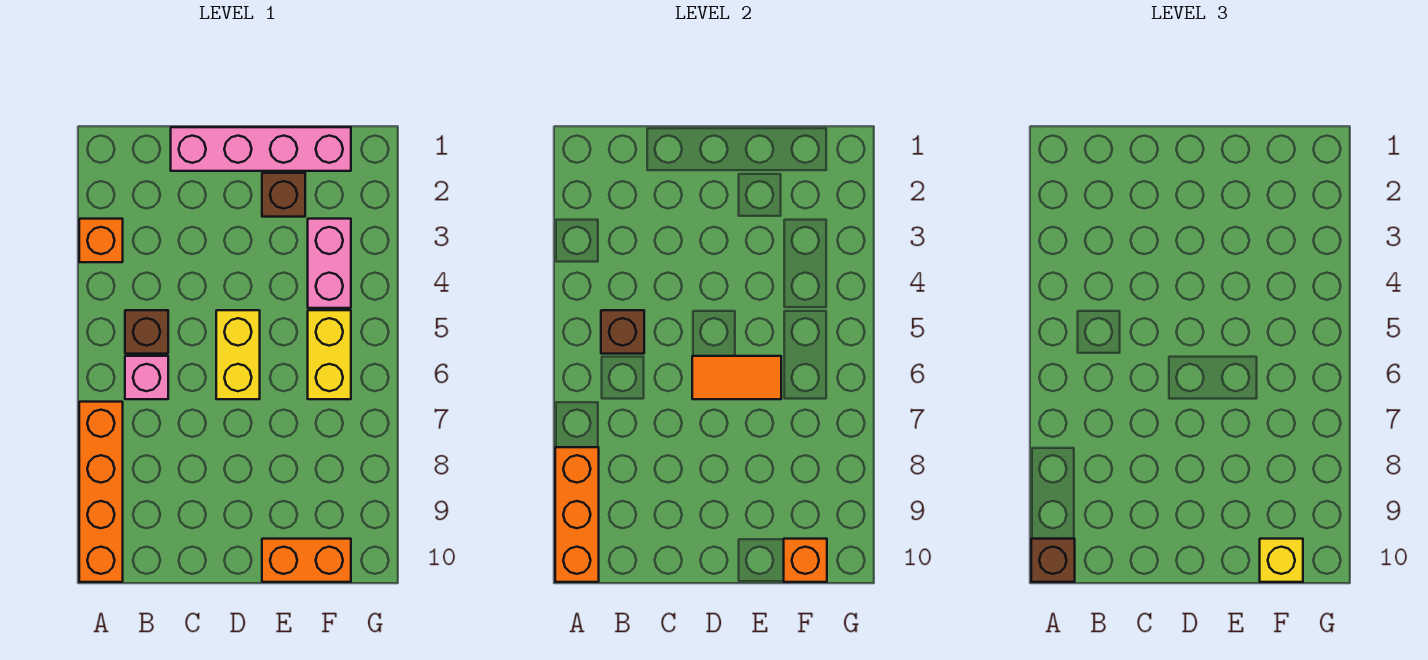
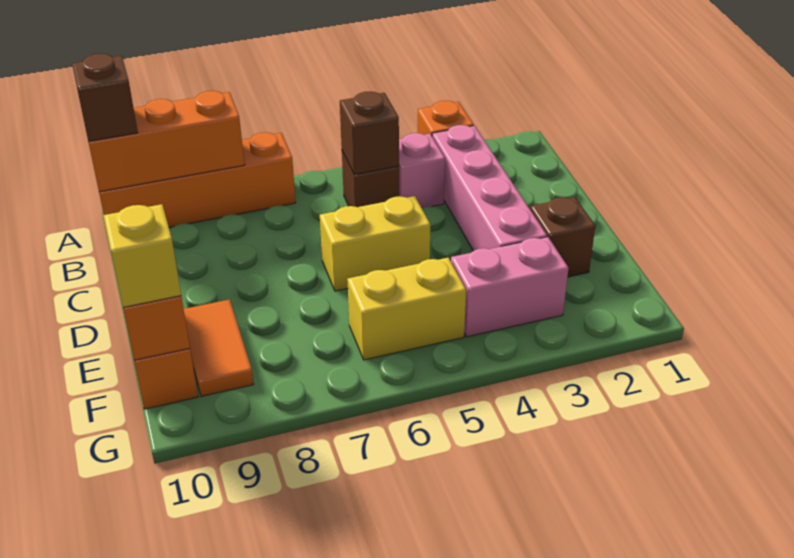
pink brick B6 level 1 -> pink brick B4 level 1
pink brick C1:F1 level 1 -> pink brick B3:E3 level 1
orange tile D6:E6 level 2 -> orange tile E9:F9 level 1

